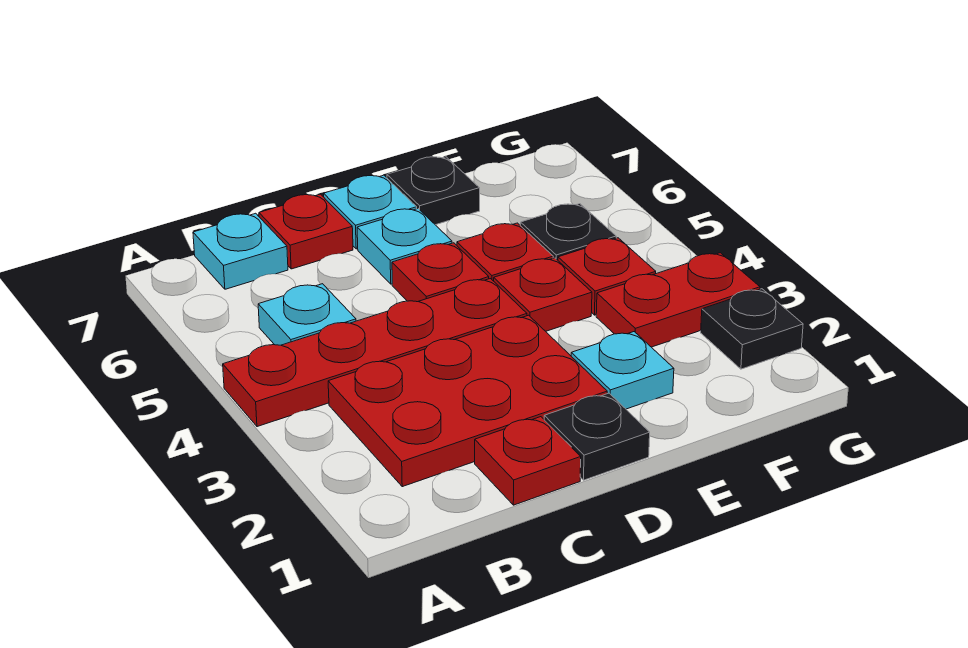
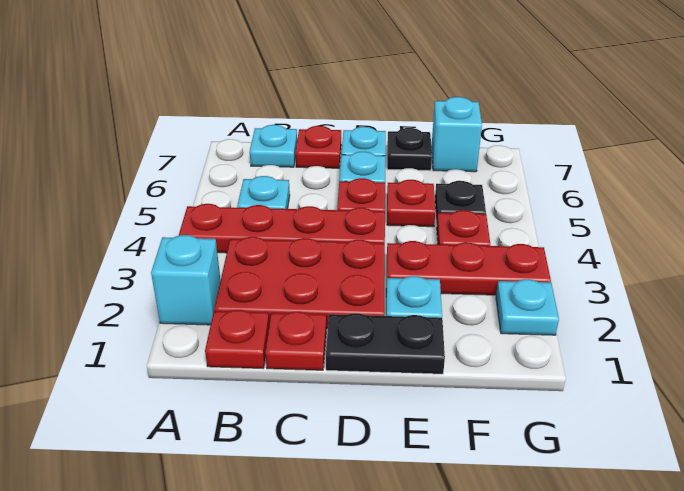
none -> cyan brick A2 level 1
black plate D1 level 1 -> black plate D1:E1 level 1
red plate E4 level 1 -> red plate B1 level 1
red plate F3:G3 level 1 -> red plate E3:G3 level 1
none -> cyan brick F7 level 1
black plate G2 level 1 -> cyan plate G2 level 1

